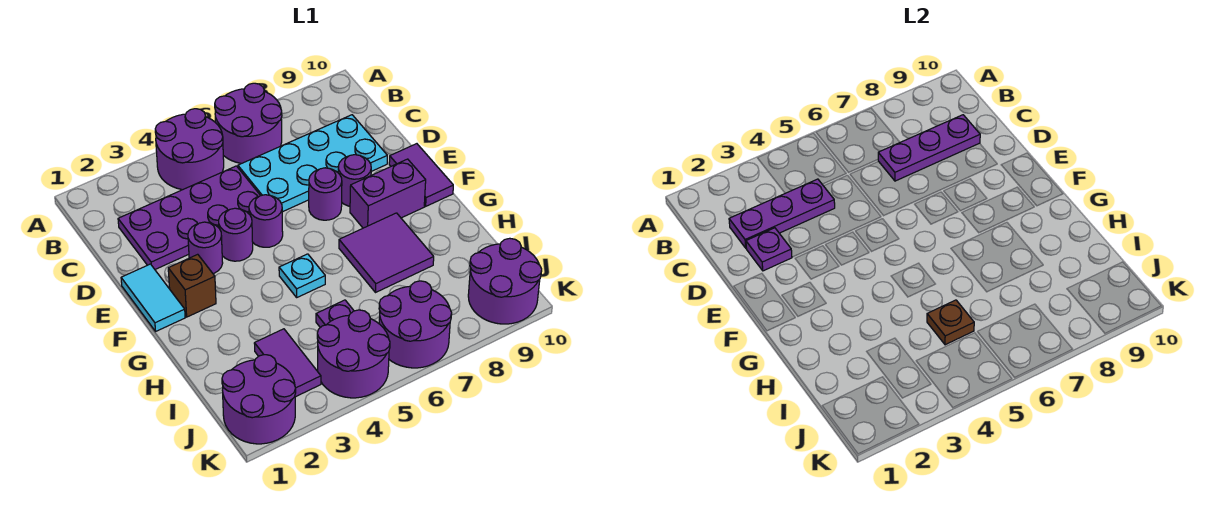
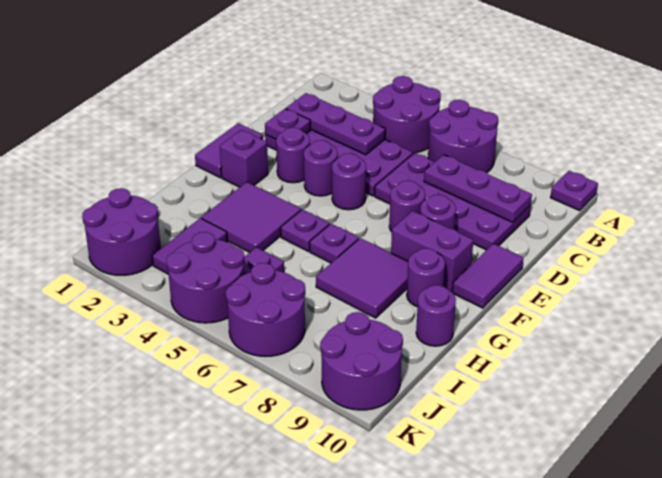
none -> purple plate A10 level 1
cyan plate C6:D9 level 1 -> purple plate C6:D9 level 1
cyan tile E1:F1 level 1 -> purple tile E1:F1 level 1
brown brick F2 level 1 -> purple brick F2 level 1
none -> purple tile G3:H4 level 1
cyan plate G5 level 1 -> purple plate G5 level 1
none -> purple plate G6 level 1
none -> purple round brick G9 level 1
none -> purple round brick H10 level 1
brown plate I5 level 2 -> none

